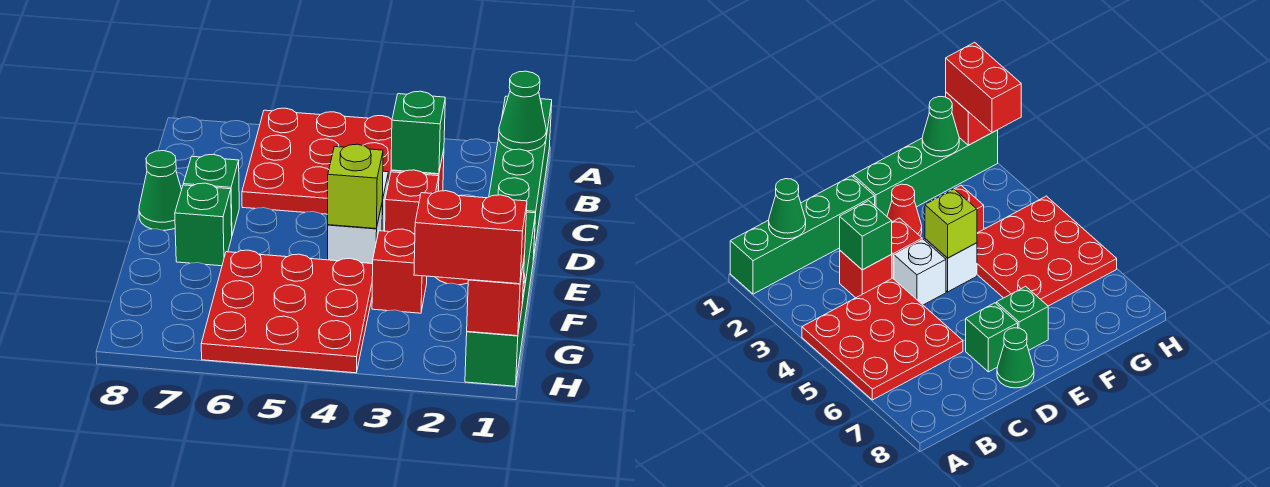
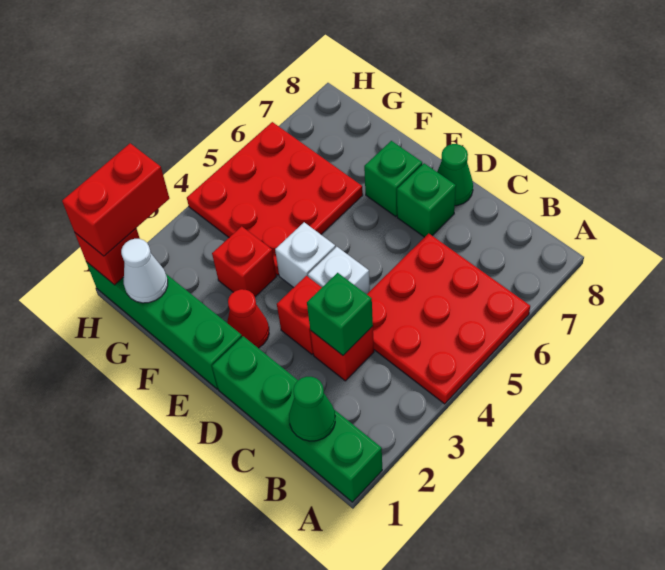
lime brick E4 level 2 -> none
green cone G1 level 2 -> white cone G1 level 2

